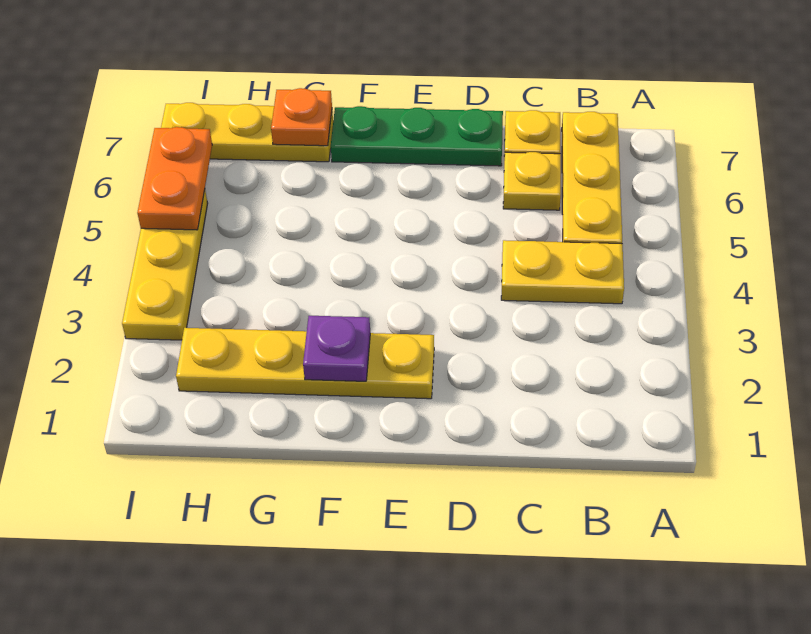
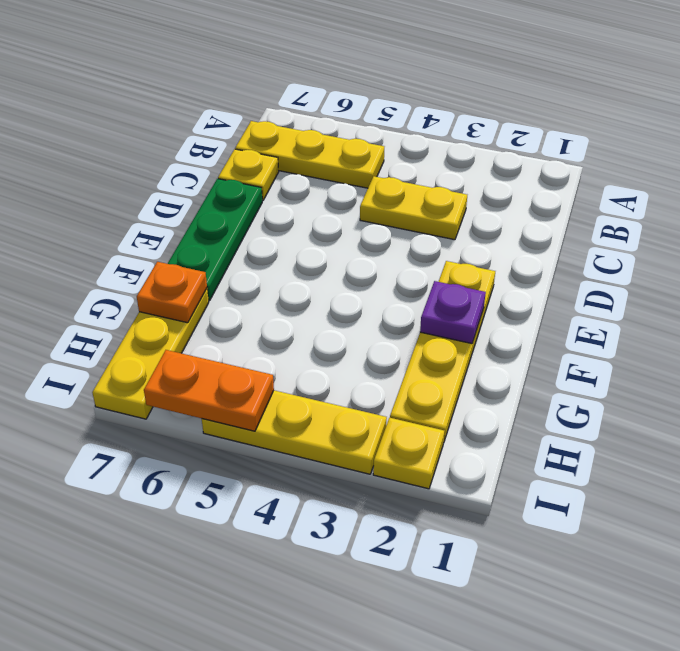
yellow plate B4:C4 level 1 -> yellow plate C3:C4 level 1
yellow plate C6 level 1 -> yellow plate I2 level 1

